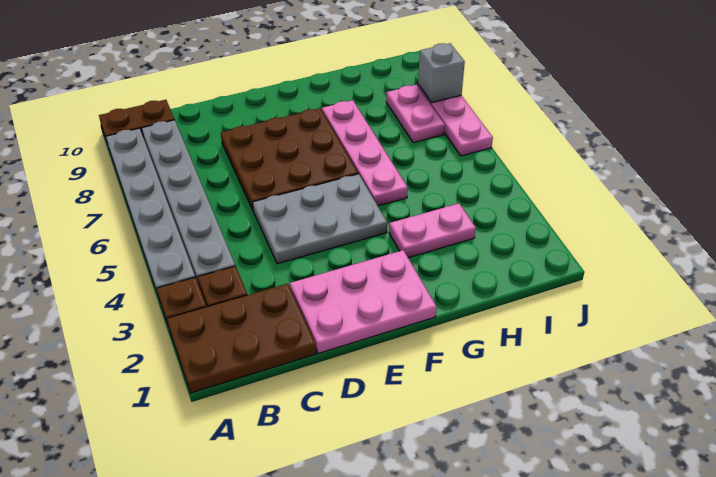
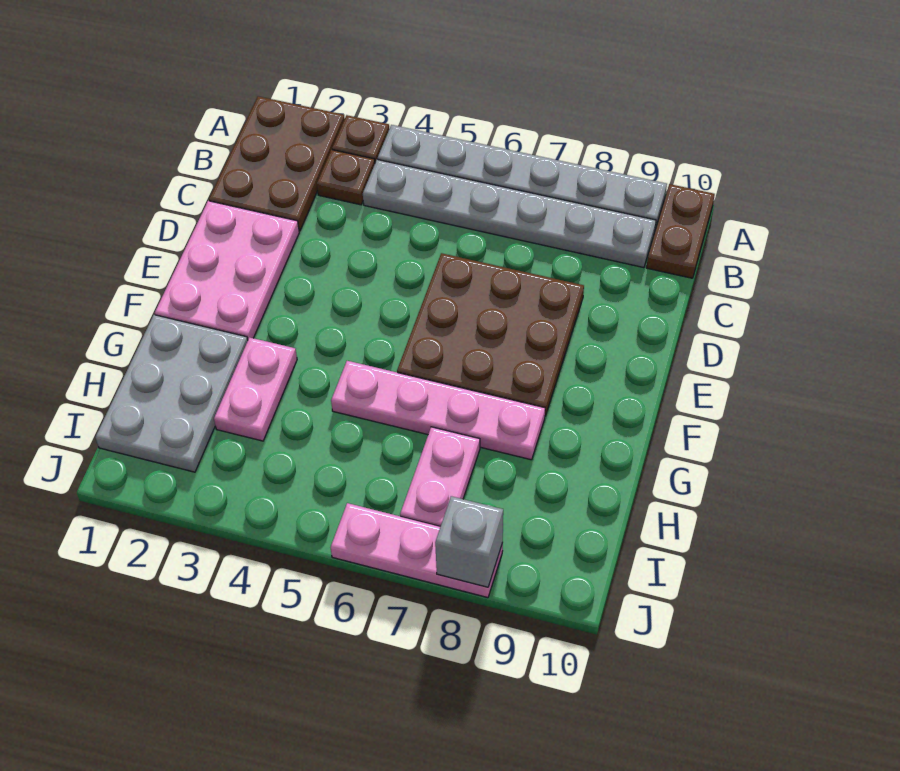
grey plate D4:F5 level 1 -> grey plate G1:I2 level 1
pink plate I7:I8 level 1 -> pink plate H7:I7 level 1

